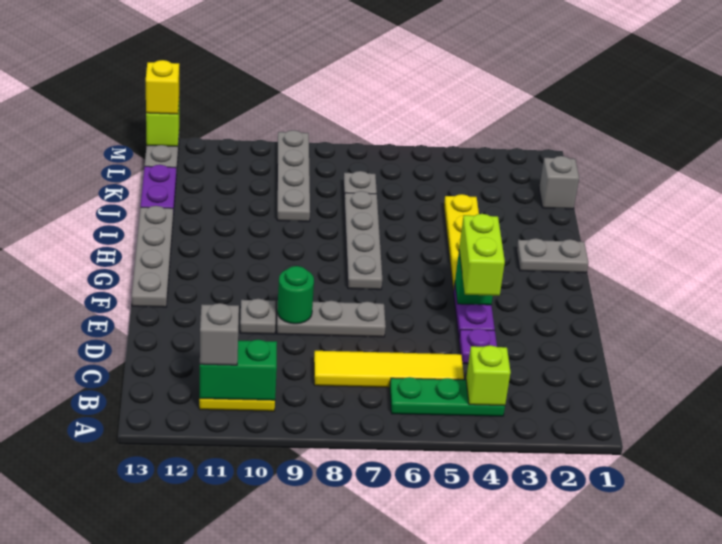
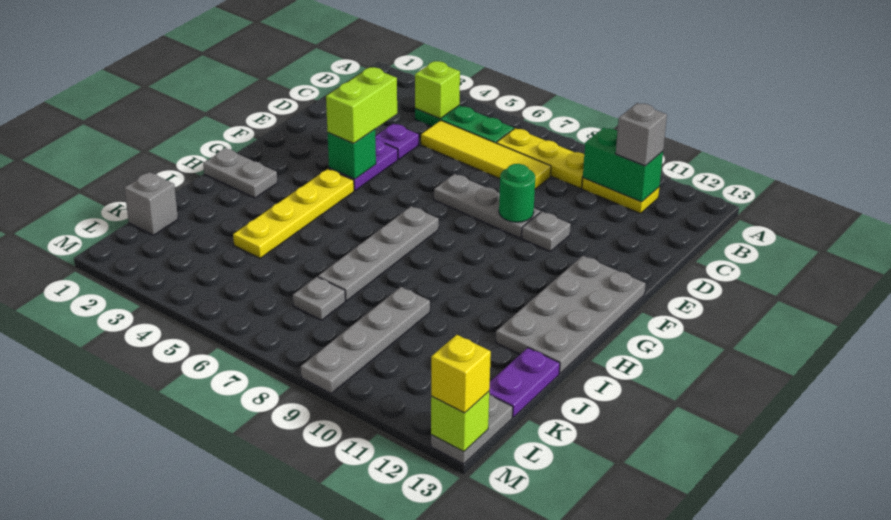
none -> yellow plate B7:B9 level 1
grey plate F13:I13 level 1 -> grey plate F12:I13 level 1

